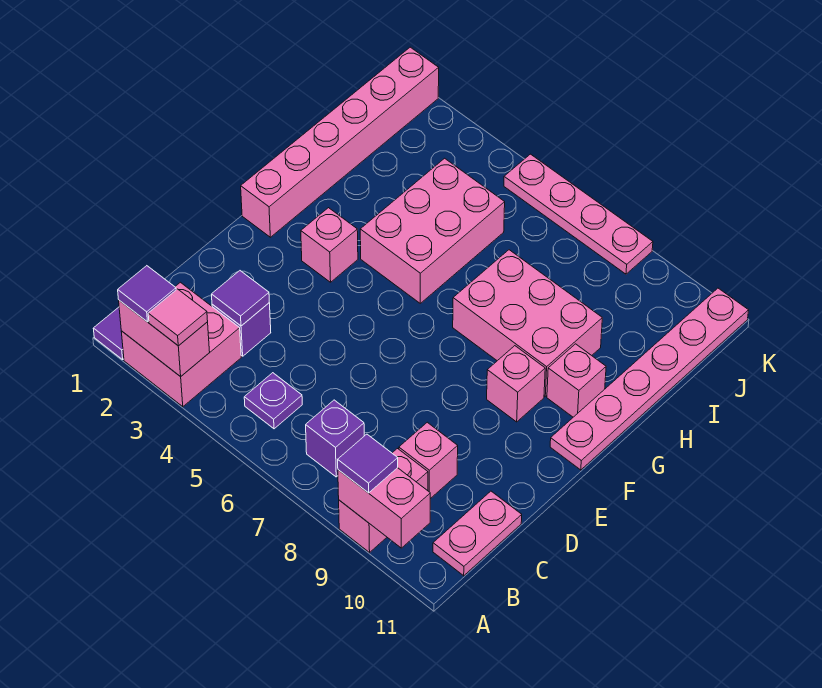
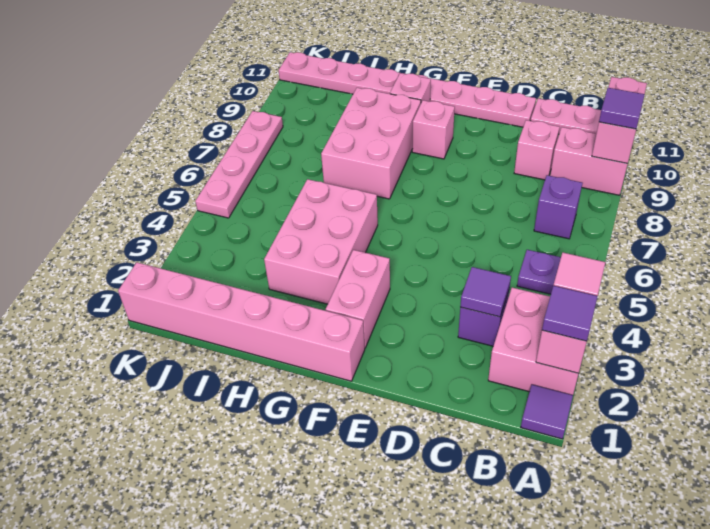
pink brick F3 level 1 -> pink brick F2:F3 level 1
pink plate F11:K11 level 1 -> pink plate D11:K11 level 1
pink brick G4:I5 level 1 -> pink brick G3:H5 level 1

